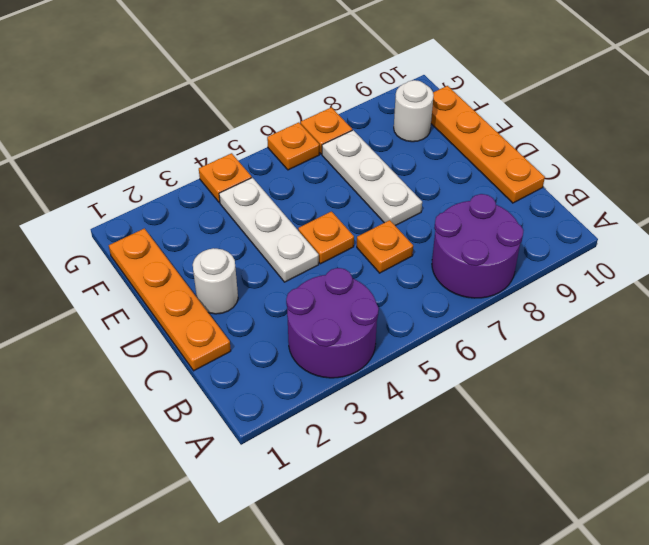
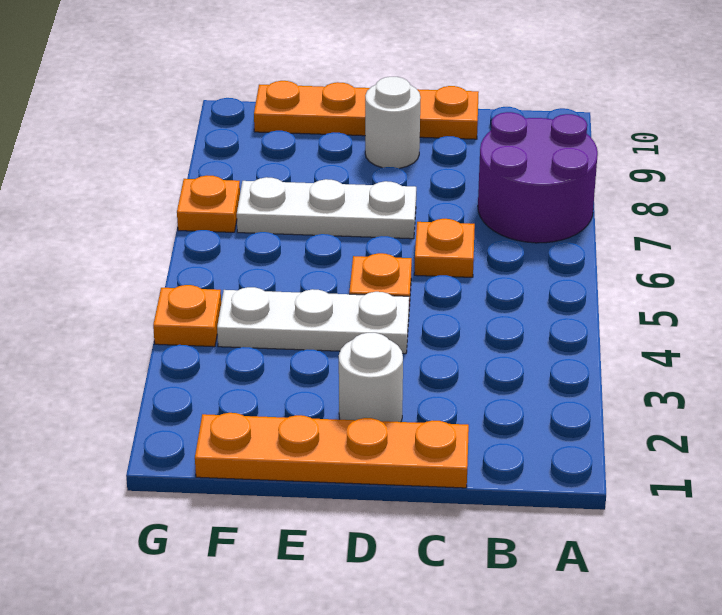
purple round brick A3:B4 level 1 -> none
white round brick F9 level 1 -> white round brick D9 level 1
orange plate G6 level 1 -> none

